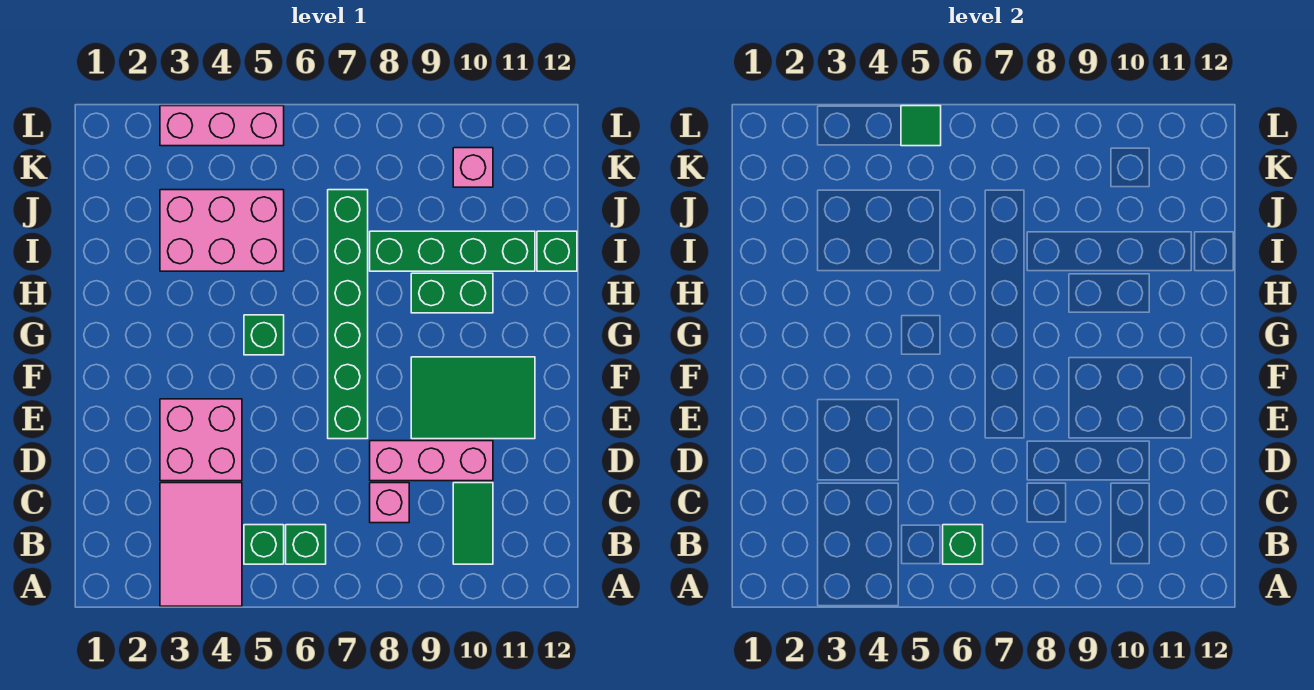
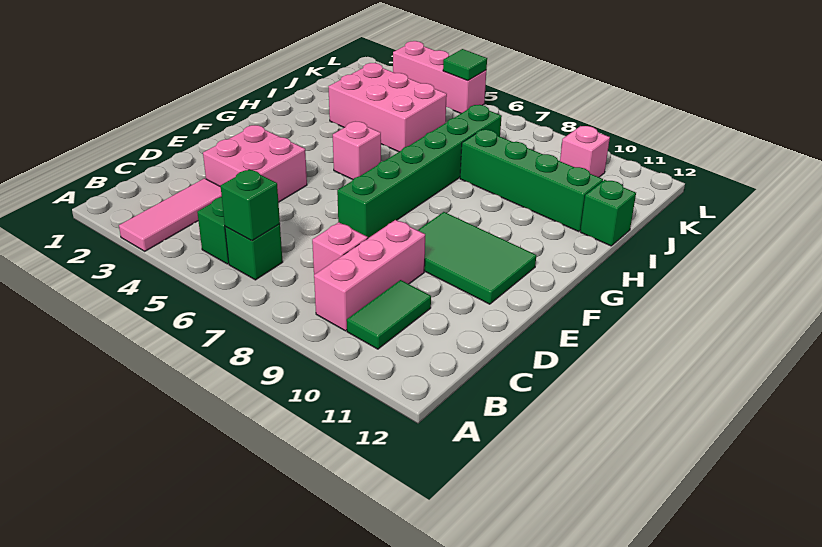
pink tile A3:C4 level 1 -> pink tile A3:C3 level 1
pink brick D8:D10 level 1 -> pink brick B9:D9 level 1
green brick G5 level 1 -> pink brick G5 level 1
green brick H9:H10 level 1 -> none

